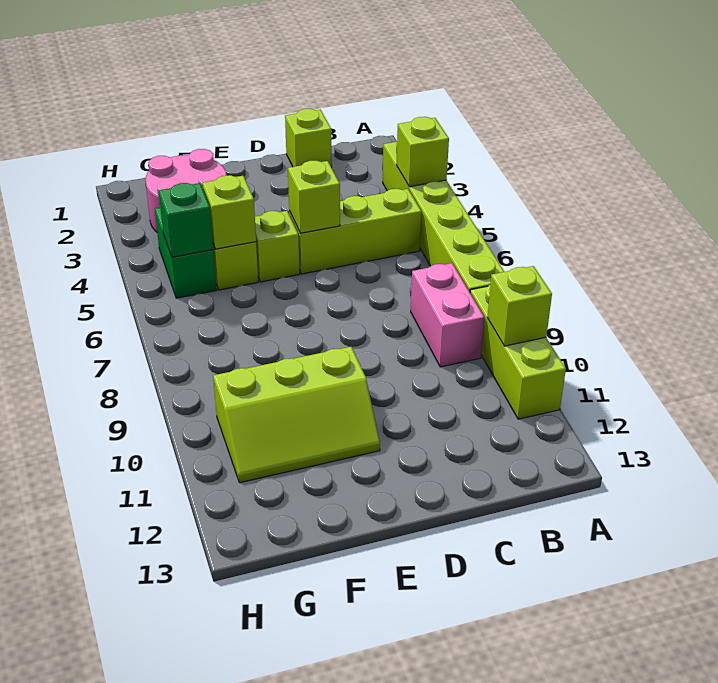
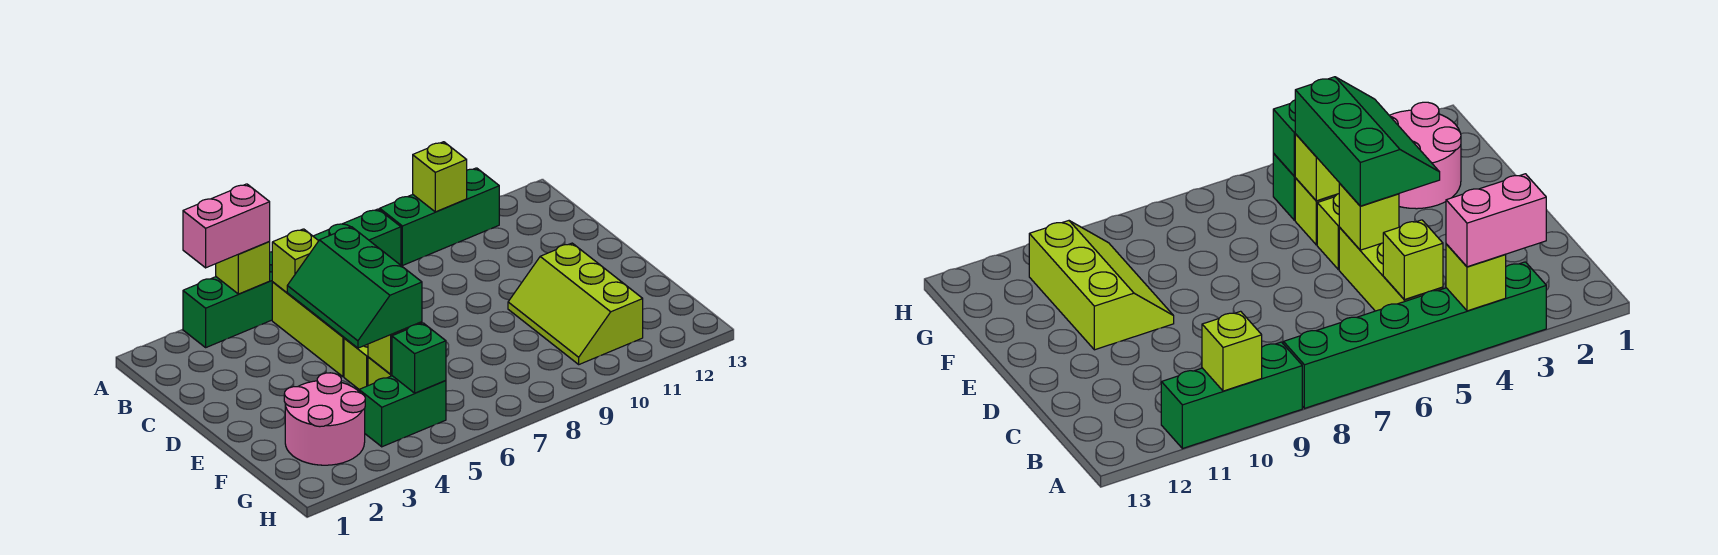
lime brick A3:A8 level 1 -> green brick A3:A8 level 1
lime brick A9:A11 level 1 -> green brick A9:A11 level 1
pink brick B8:B9 level 1 -> pink brick A3:A4 level 3
lime brick C1 level 1 -> lime brick B5 level 2
none -> green slope D4:F5 level 3 top 5
lime slope E10:G11 level 1 top 10 -> lime slope E10:G11 level 1 top 11

